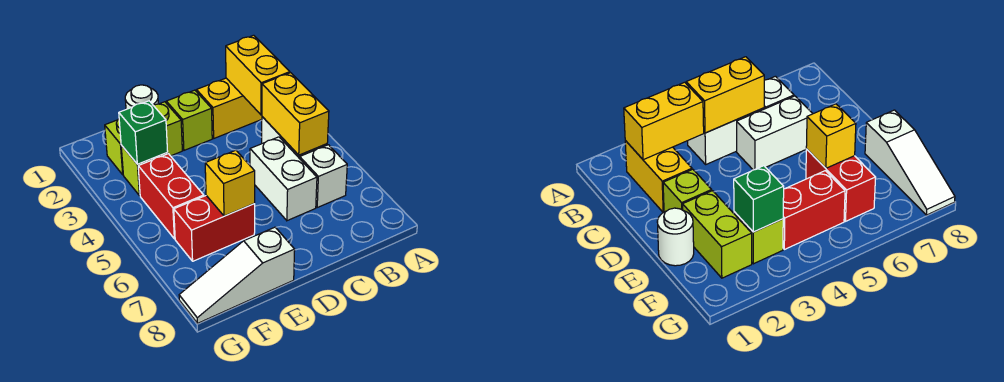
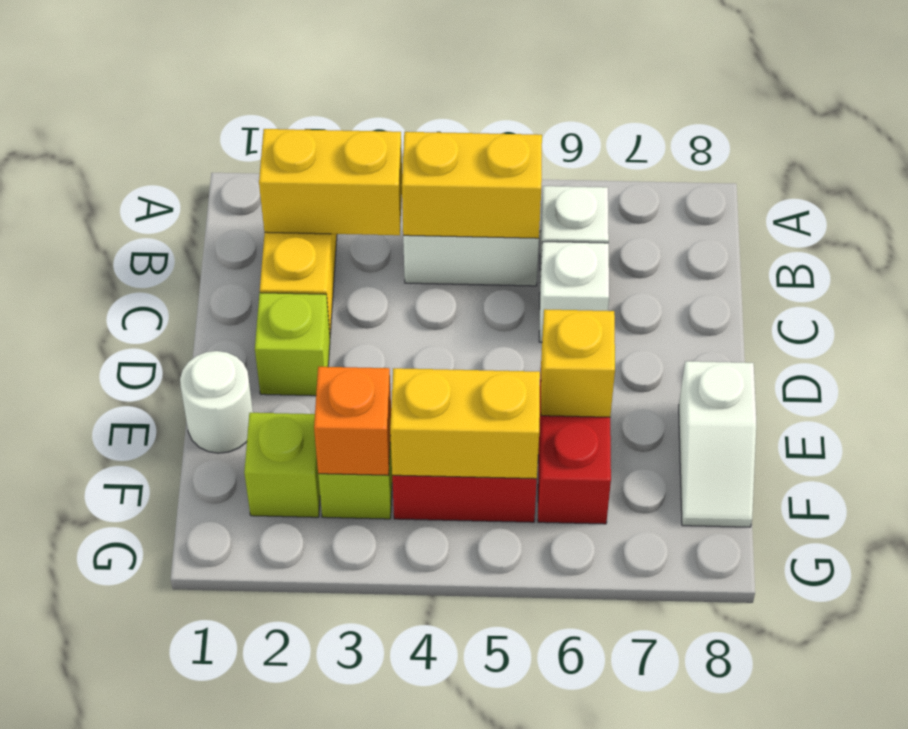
white brick C5:C6 level 1 -> white brick C6 level 1
lime brick E2:F2 level 1 -> lime brick F2 level 1
white slope E8:G8 level 1 top E -> white slope E8:F8 level 1 top E
green brick F3 level 2 -> orange brick F3 level 2
none -> yellow brick F4:F5 level 2

